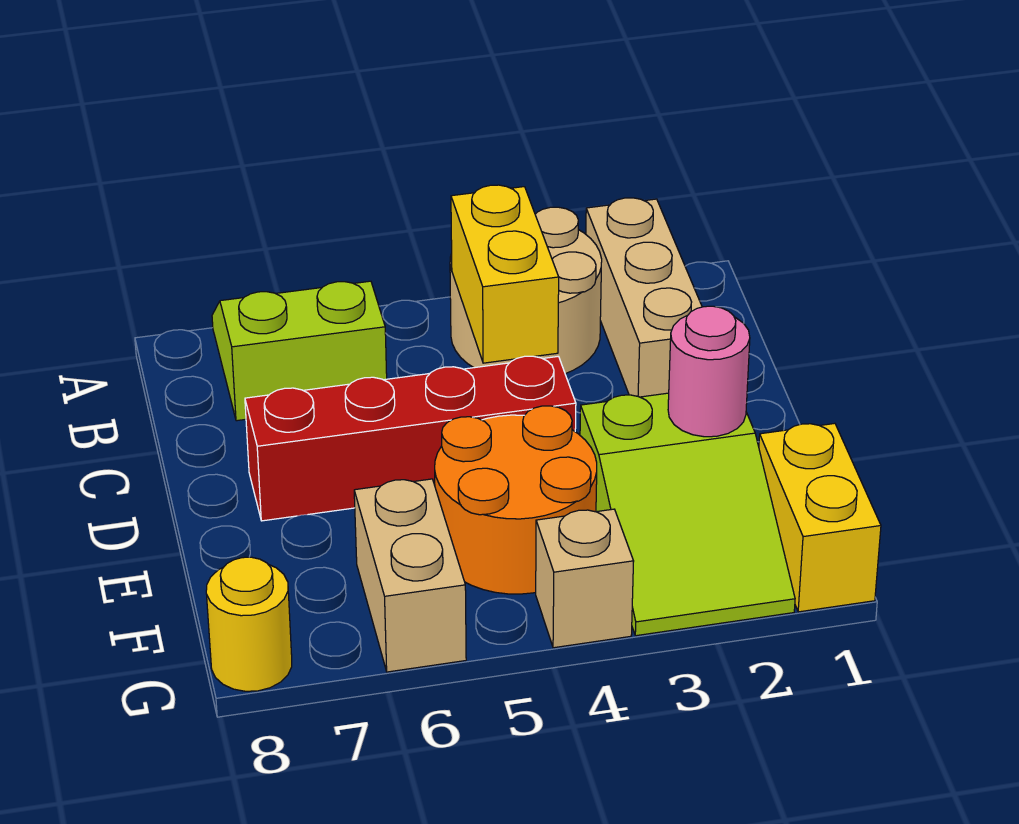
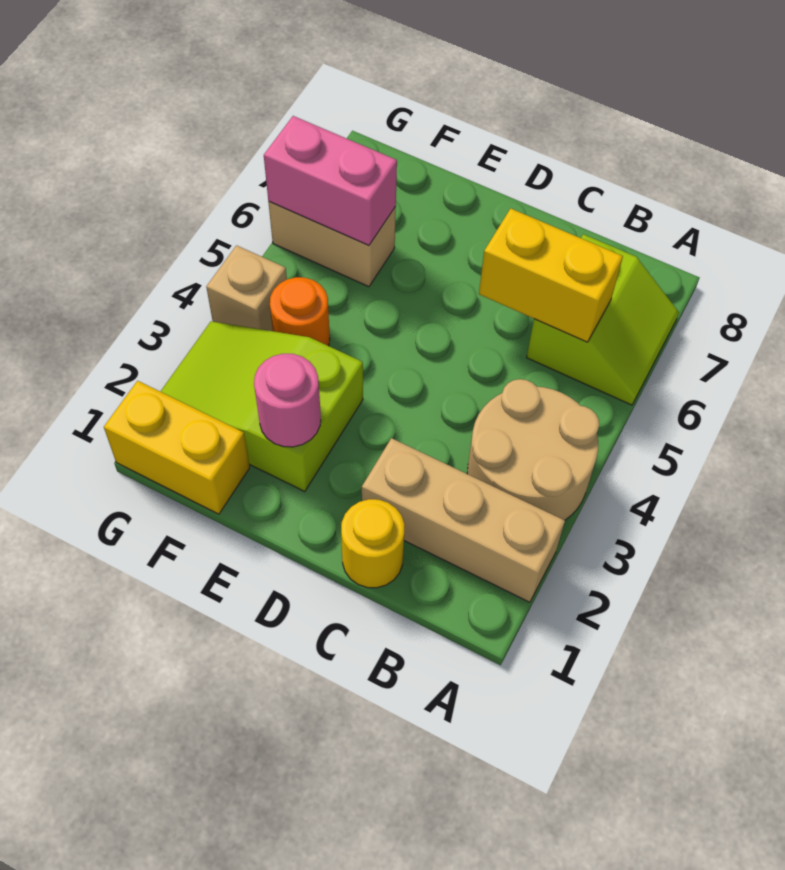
yellow brick B4:C4 level 2 -> yellow brick B6:C6 level 2
red brick D4:D7 level 1 -> none
orange round brick E4:F5 level 1 -> orange round brick F4 level 1
none -> pink brick F6:G6 level 2
yellow round brick G8 level 1 -> yellow round brick C1 level 1

